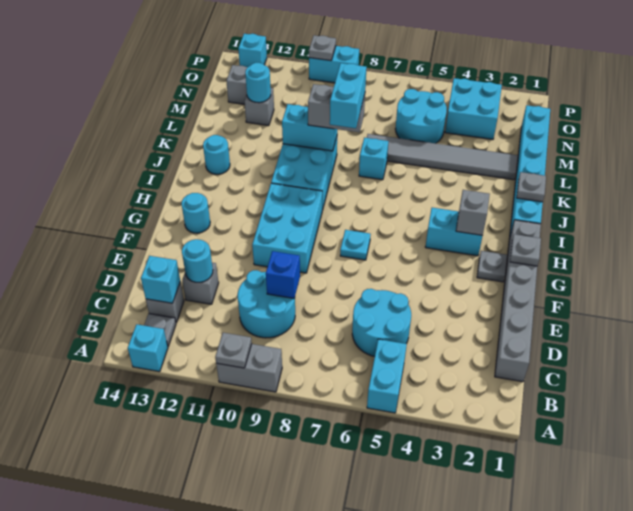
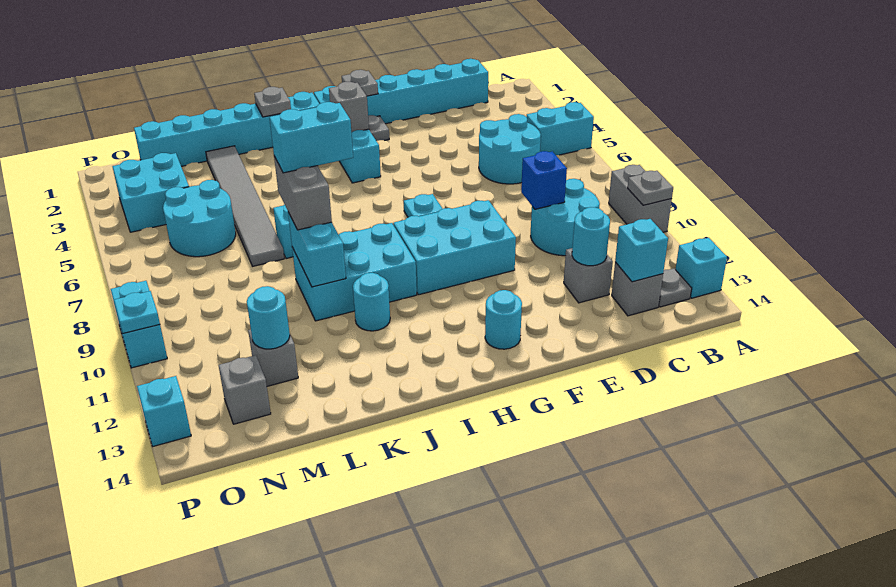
grey brick C1:H1 level 1 -> cyan brick C1:H1 level 1
cyan round brick J13 level 1 -> cyan round brick J11 level 1
grey plate P10 level 2 -> cyan plate P10 level 2

